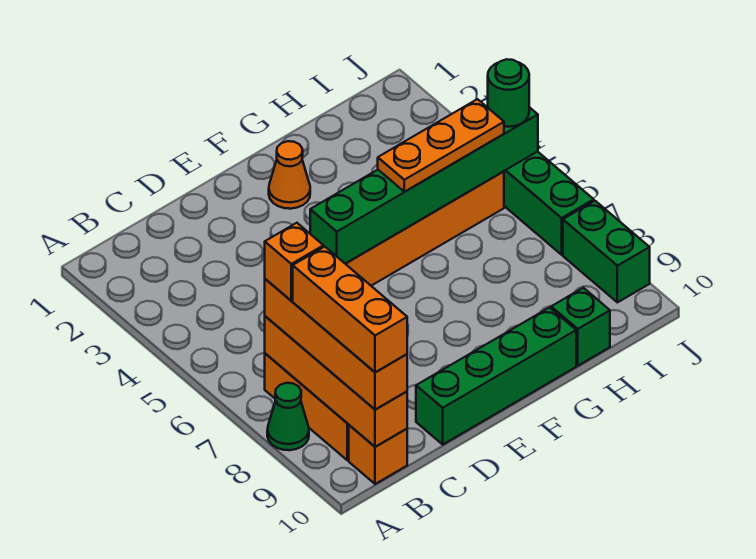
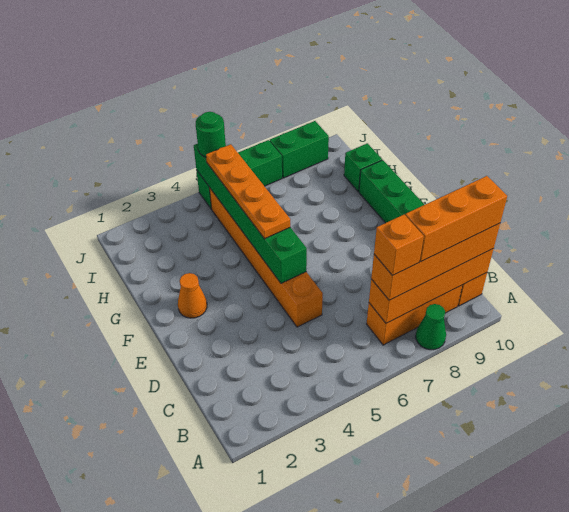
orange plate G5:I5 level 3 -> orange plate F5:I5 level 3

